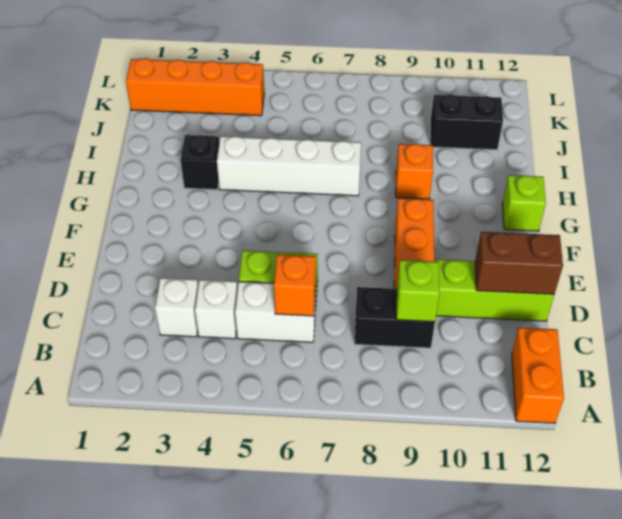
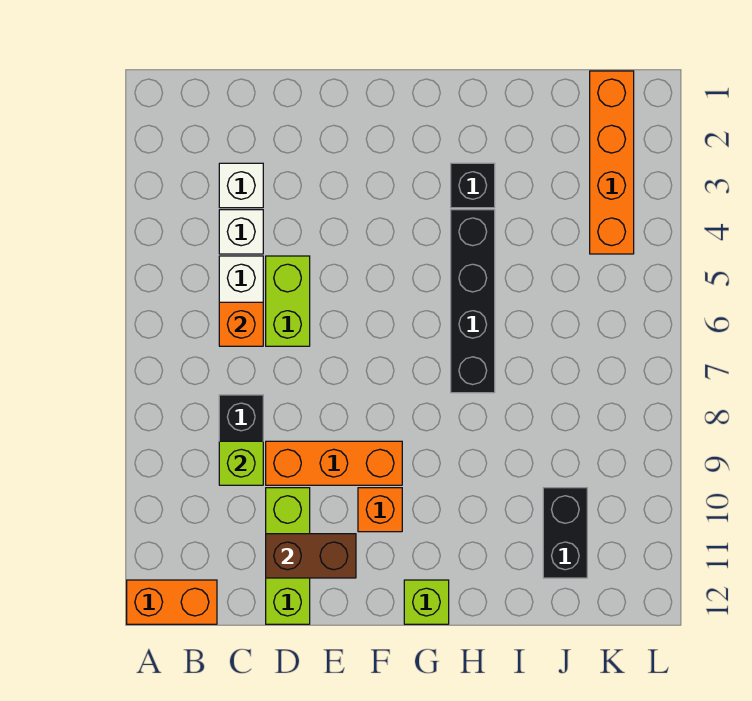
brown brick D11:D12 level 2 -> brown brick D11:E11 level 2
white brick H4:H7 level 1 -> black brick H4:H7 level 1
orange brick H9 level 1 -> orange brick F10 level 1

